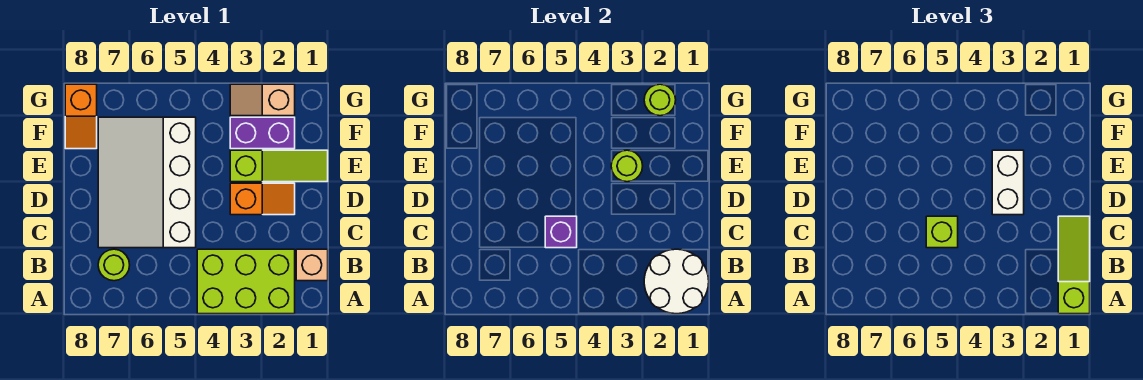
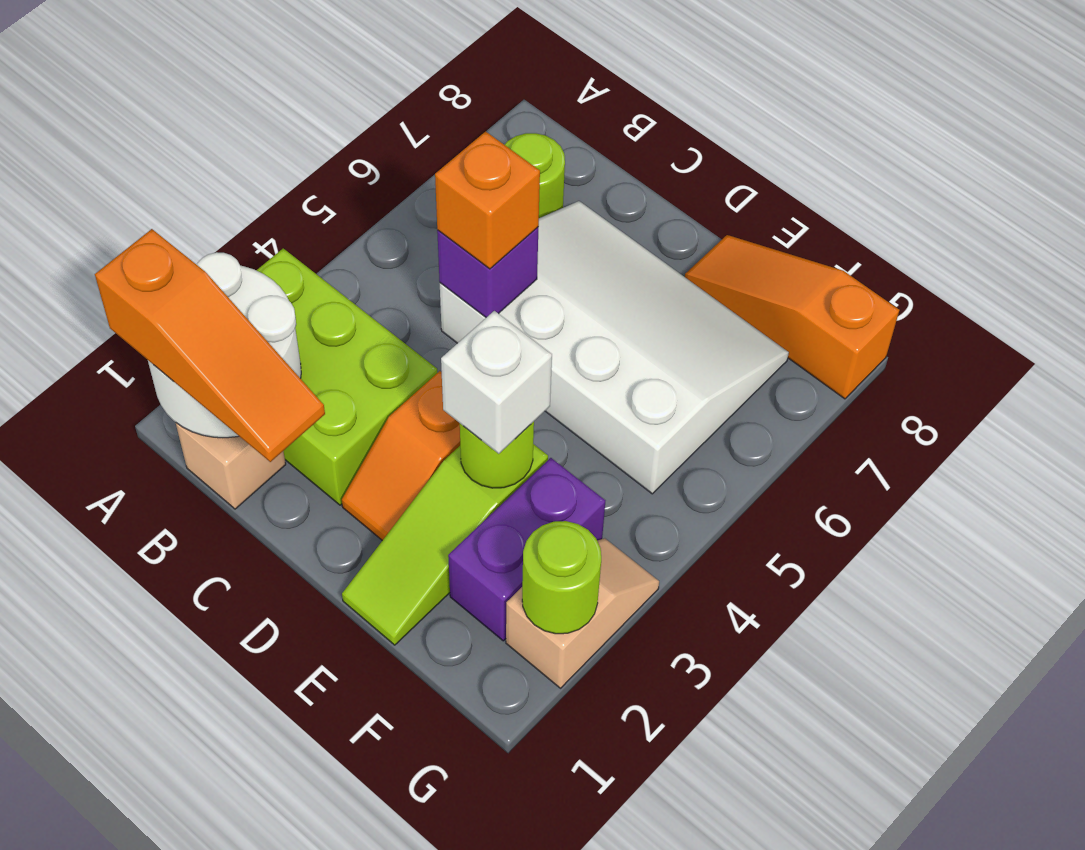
lime slope A1:C1 level 3 top A -> orange slope A1:C1 level 3 top A
lime brick A2:B4 level 1 -> lime brick A2:C3 level 1
lime brick C5 level 3 -> orange brick C5 level 3
white brick D3:E3 level 3 -> white brick E3 level 3
orange slope F8:G8 level 1 top G -> orange slope E8:G8 level 1 top G

